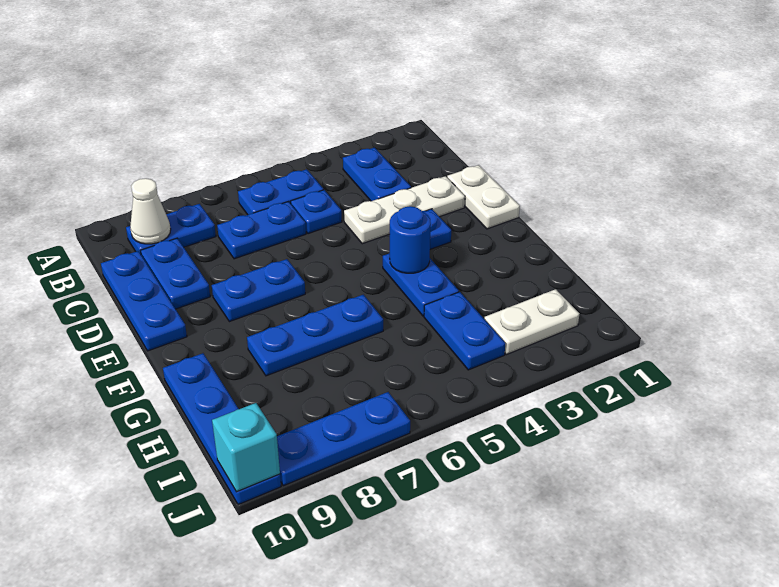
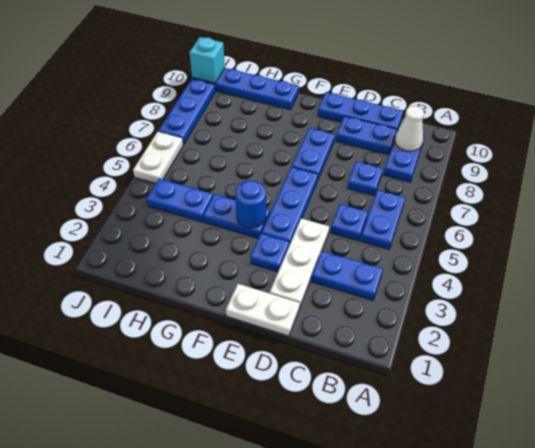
blue plate C6:C7 level 1 -> blue plate C7 level 1
blue plate G6:G8 level 1 -> blue plate E4:E6 level 1
white plate I2:I3 level 1 -> white plate J5:J6 level 1

